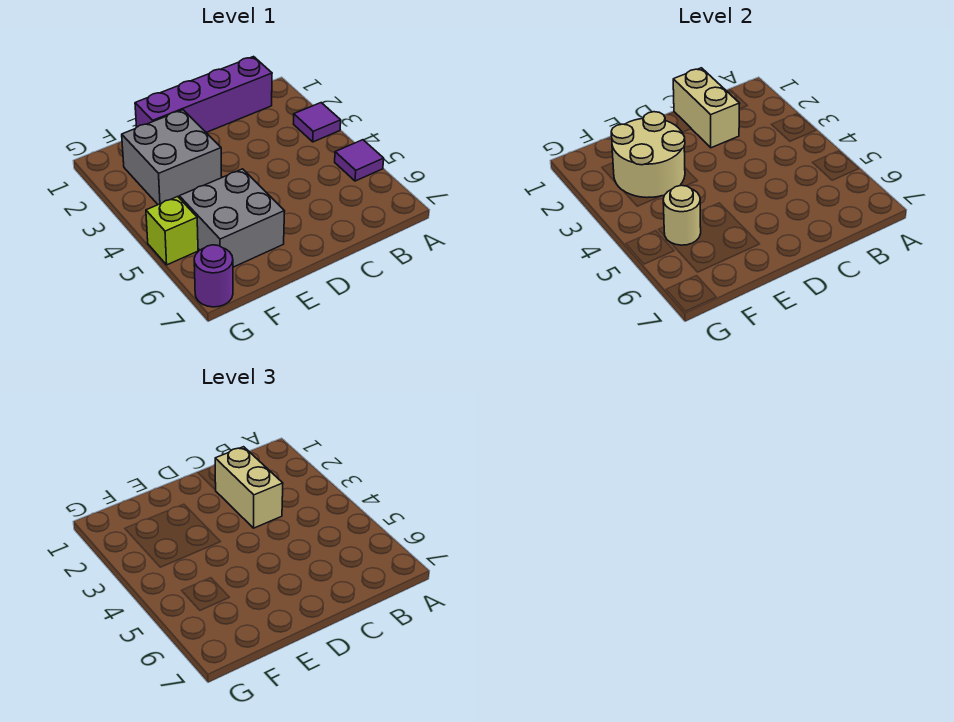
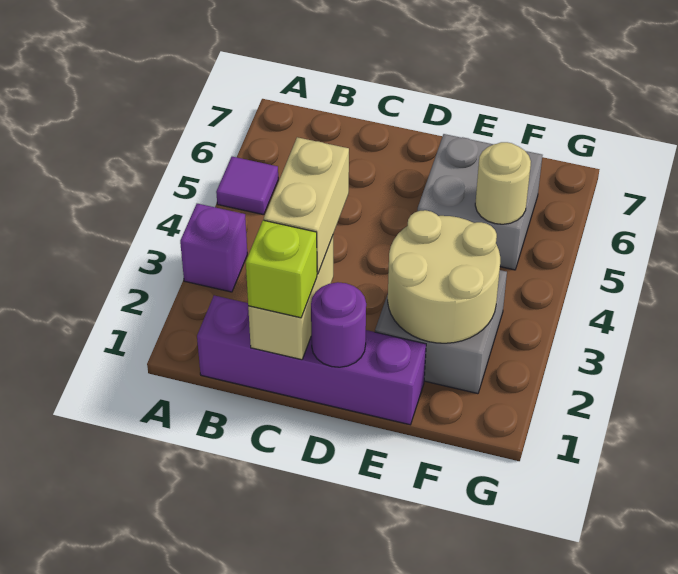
purple tile A3 level 1 -> purple brick A3 level 1
lime brick G5 level 1 -> lime brick C1 level 3
purple round brick G7 level 1 -> purple round brick D1 level 2

